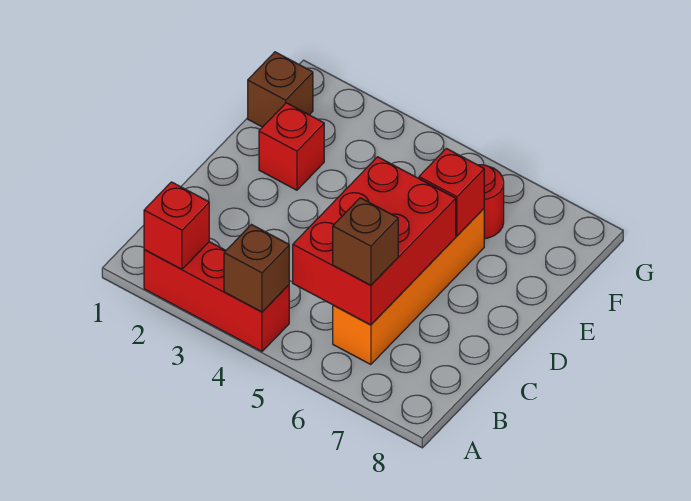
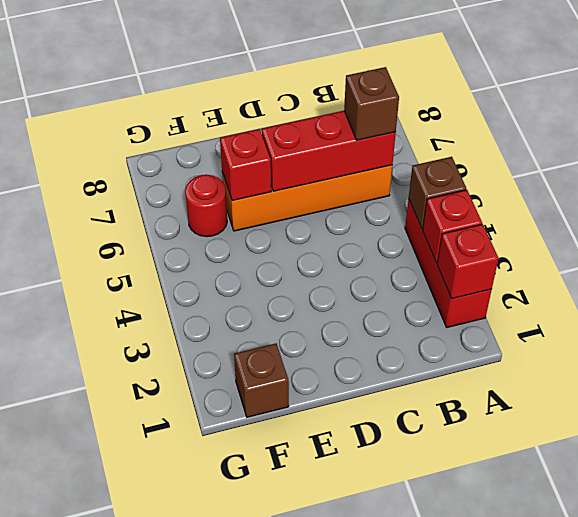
red brick B5:D6 level 2 -> red brick B6:D6 level 2
red brick E2 level 1 -> red brick A3 level 2

